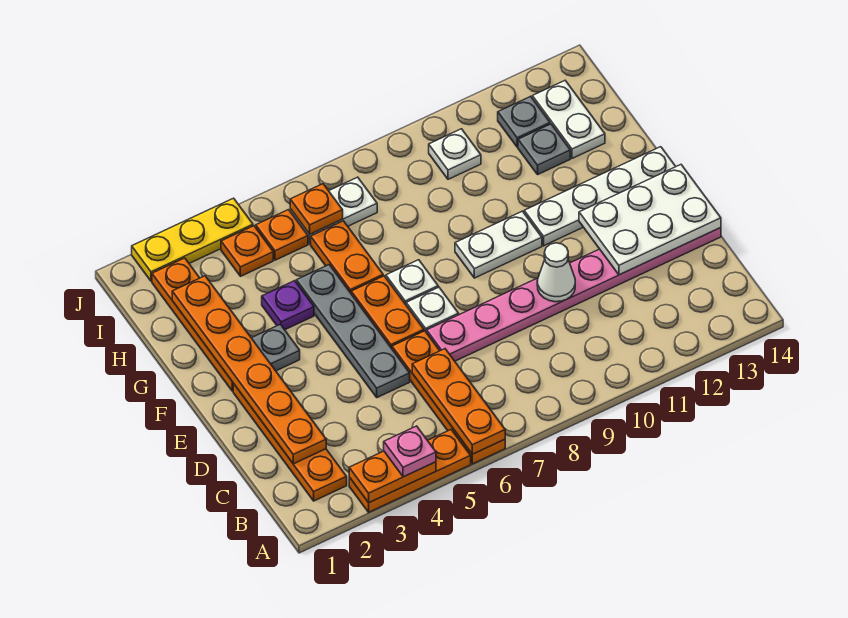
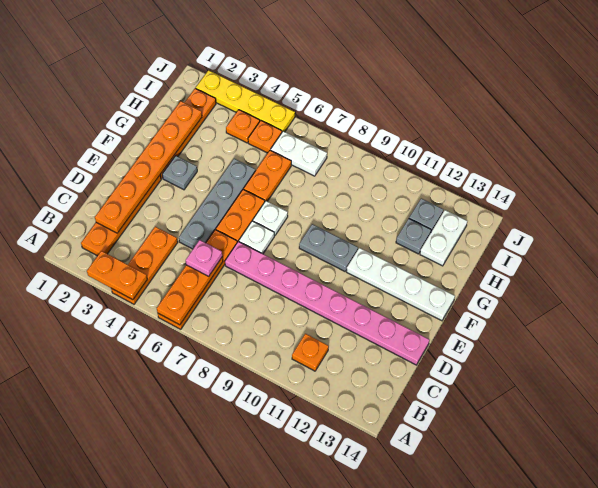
orange plate A3:A5 level 1 -> orange plate A4:C4 level 1
pink plate A4 level 3 -> pink plate C6 level 3
white cone D10 level 2 -> none
white plate D12:E14 level 2 -> none
white plate F9:F10 level 1 -> grey plate F9:F10 level 1
purple plate G4 level 1 -> none
orange plate I6 level 2 -> orange plate B11 level 1
white plate I10 level 1 -> none
yellow plate J2:J4 level 1 -> yellow plate J2:J5 level 1

